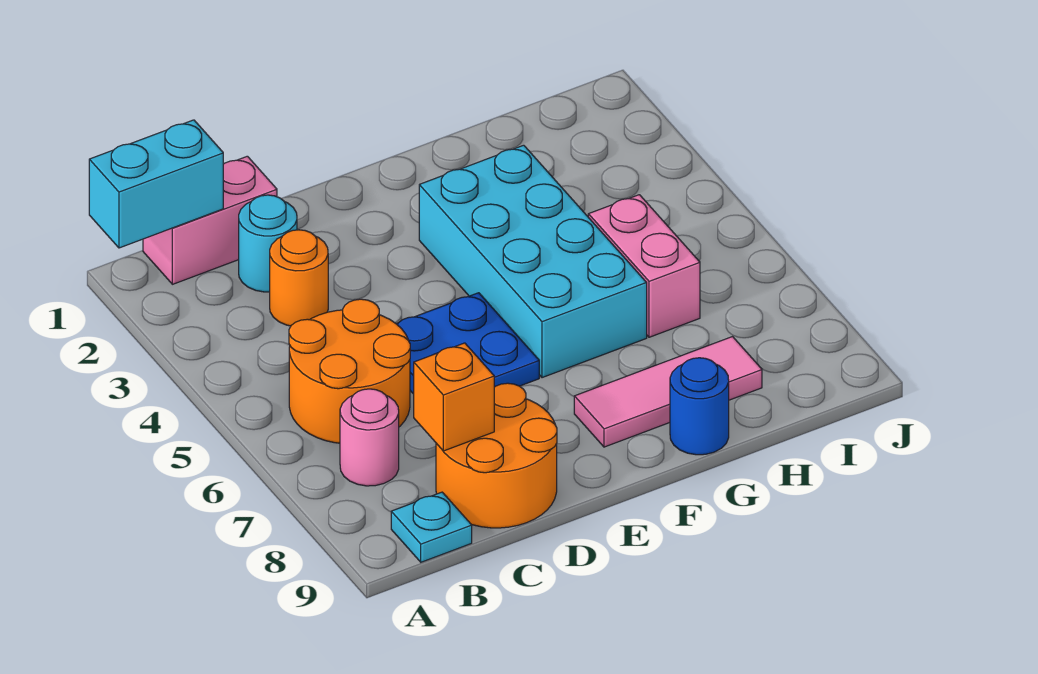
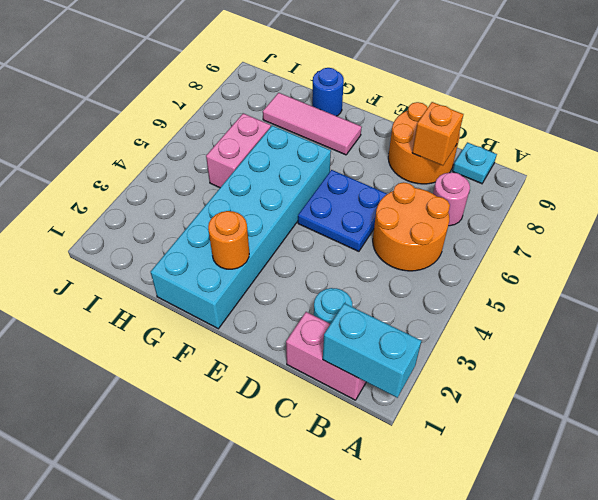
orange round brick C3 level 1 -> orange round brick F2 level 2
cyan brick F3:G6 level 1 -> cyan brick F1:G6 level 1

